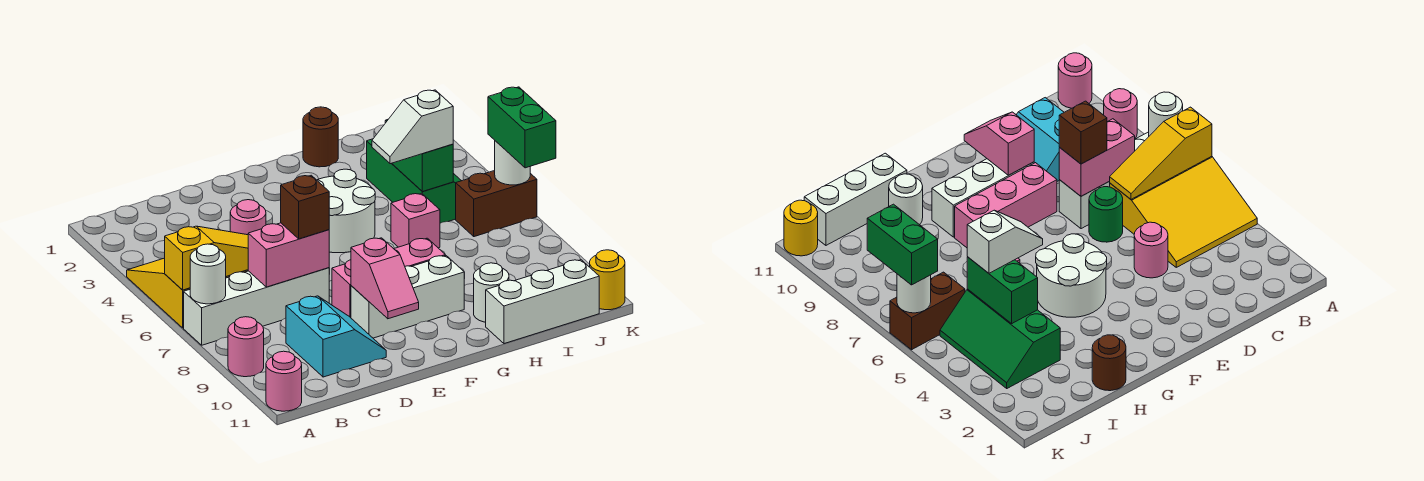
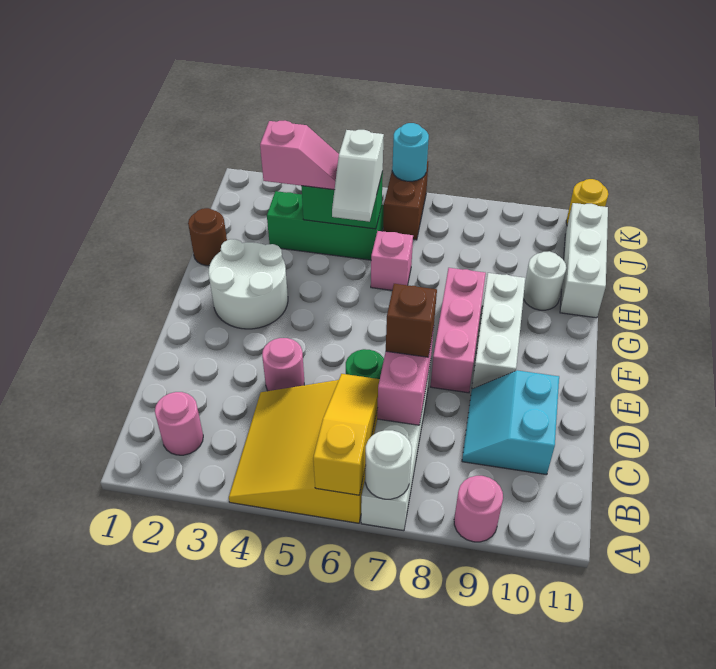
pink round brick A11 level 1 -> pink round brick B2 level 1
cyan slope C9:D10 level 1 top C -> cyan slope C9:D10 level 1 top 10
pink slope E9:E10 level 2 top 9 -> pink slope I3:I4 level 3 top 3
white round brick F4:G5 level 1 -> white round brick F2:G3 level 1
white round brick K6 level 2 -> cyan round brick K6 level 2
green brick K6:K7 level 3 -> none

